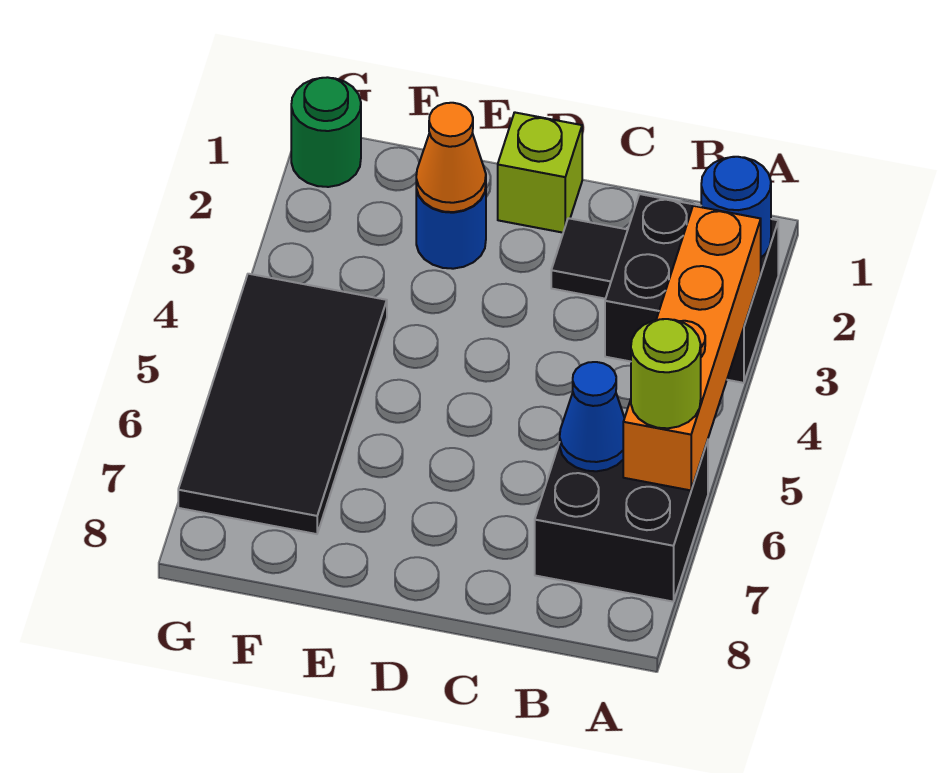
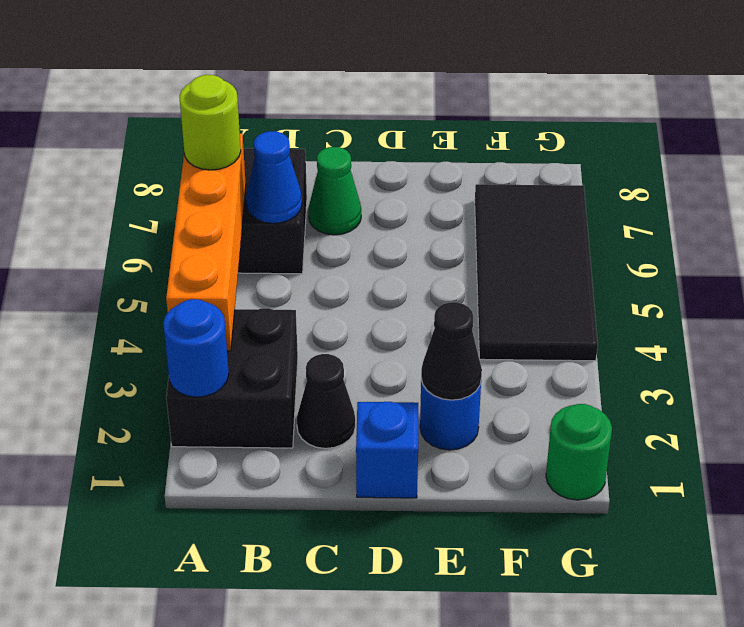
black tile C2 level 1 -> black cone C2 level 1
none -> green cone C7 level 1
lime brick D1 level 1 -> blue brick D1 level 1
orange cone E2 level 2 -> black cone E2 level 2

